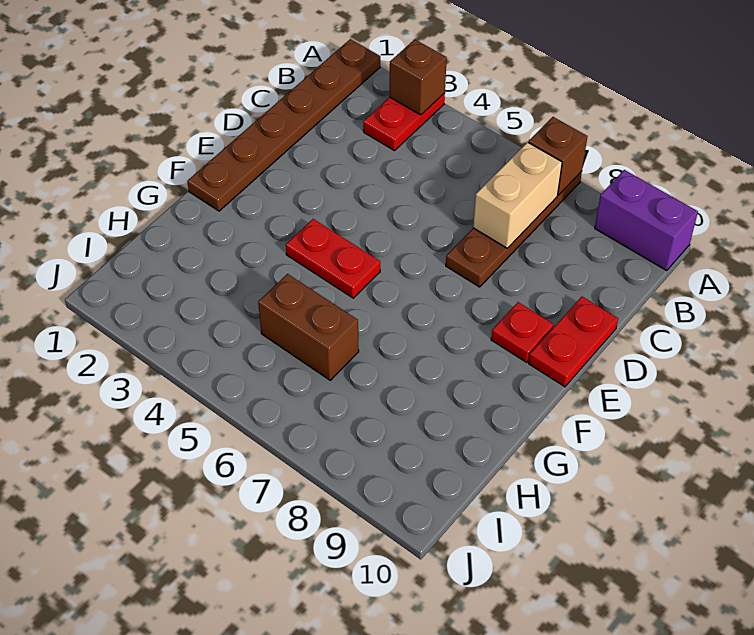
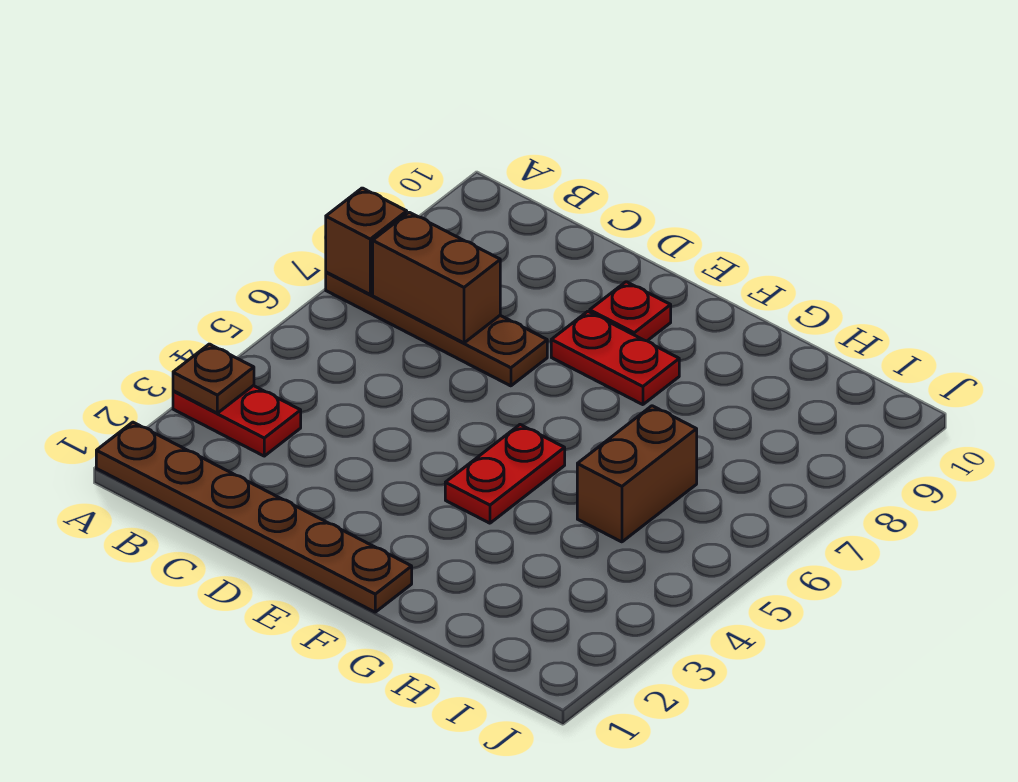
brown brick A3 level 2 -> brown plate A3 level 2
purple brick A9:A10 level 1 -> none
tan brick B7:C7 level 2 -> brown brick B7:C7 level 2
red plate D10:E10 level 1 -> red plate E8:F8 level 1

